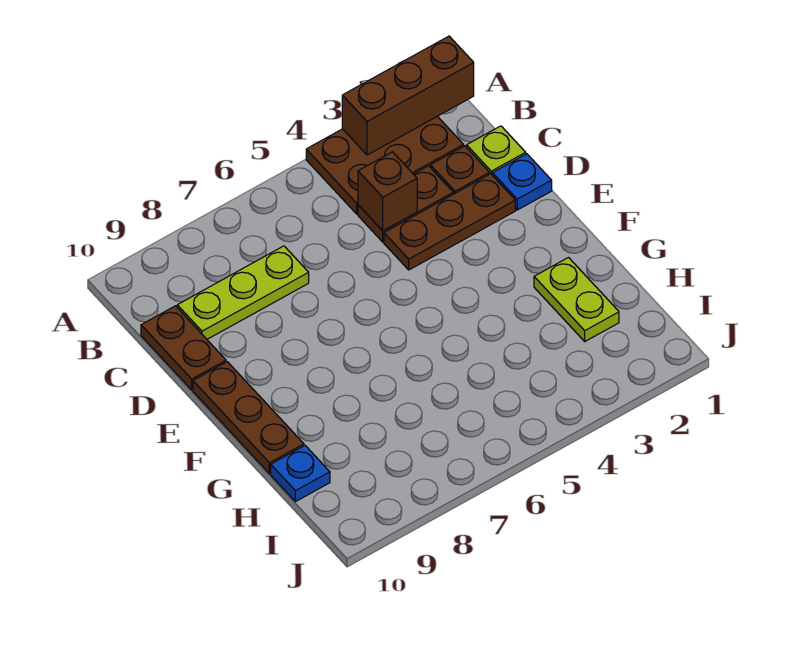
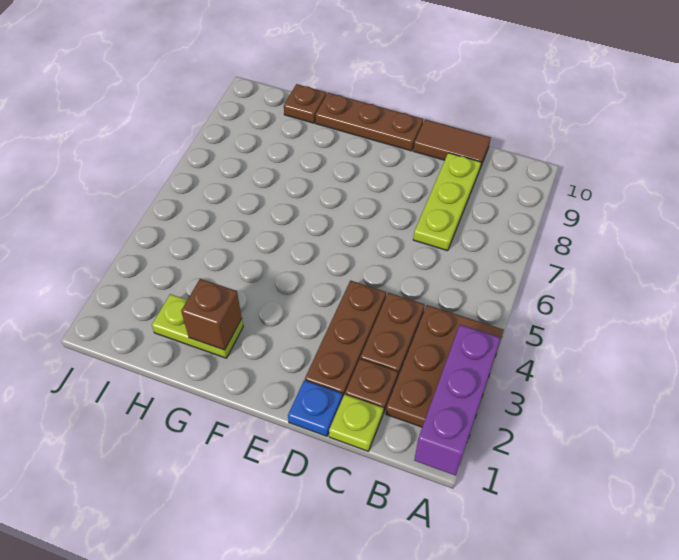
brown brick A1:A3 level 2 -> purple brick A1:A3 level 2
brown brick C4 level 2 -> brown brick G2 level 2
brown plate C10:D10 level 1 -> brown tile C10:D10 level 1
blue plate H10 level 1 -> brown plate H10 level 1

